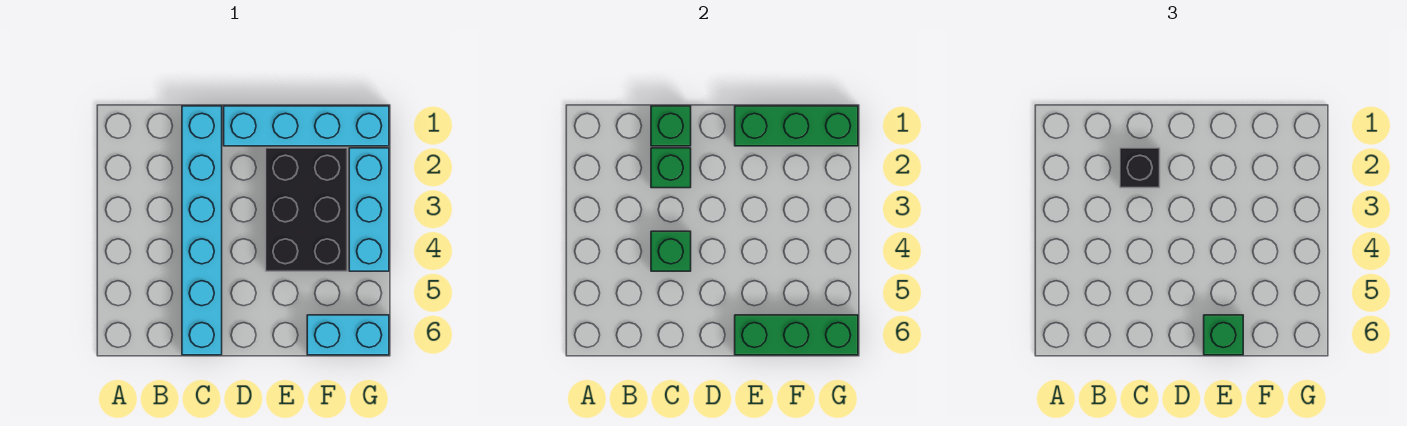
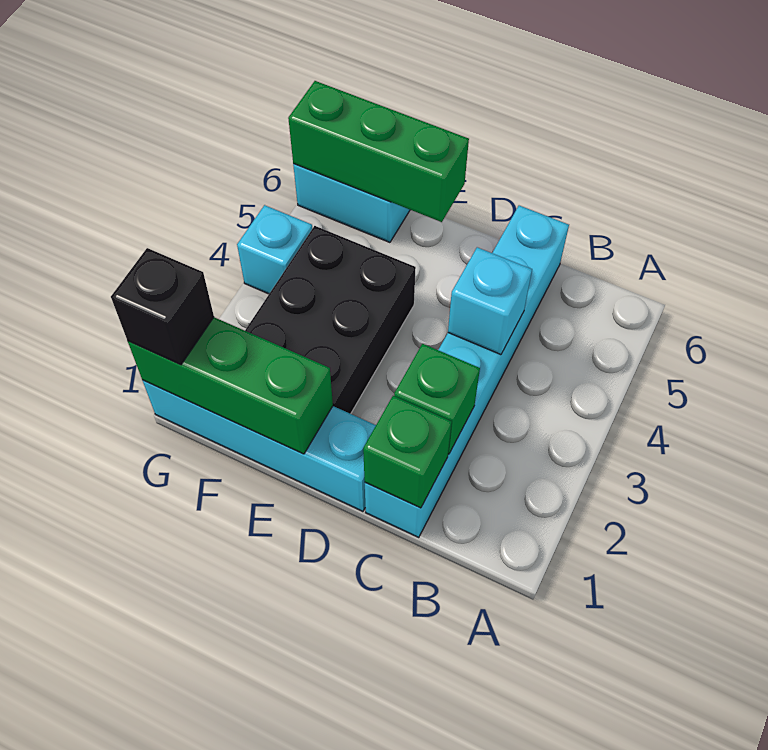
black brick C2 level 3 -> black brick G1 level 3
green brick C4 level 2 -> cyan brick C4 level 2
green brick E6 level 3 -> none
cyan brick G2:G4 level 1 -> cyan brick G4 level 1

